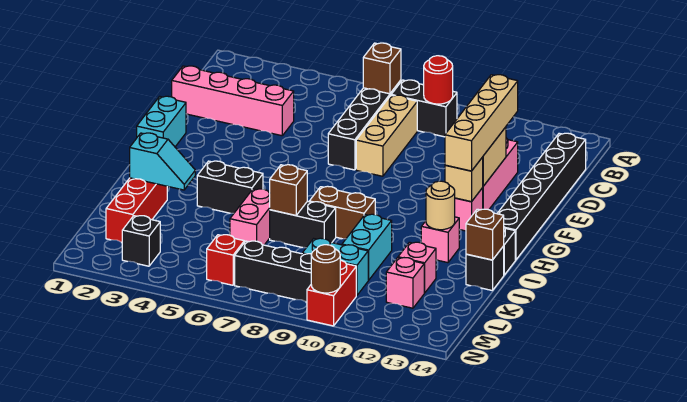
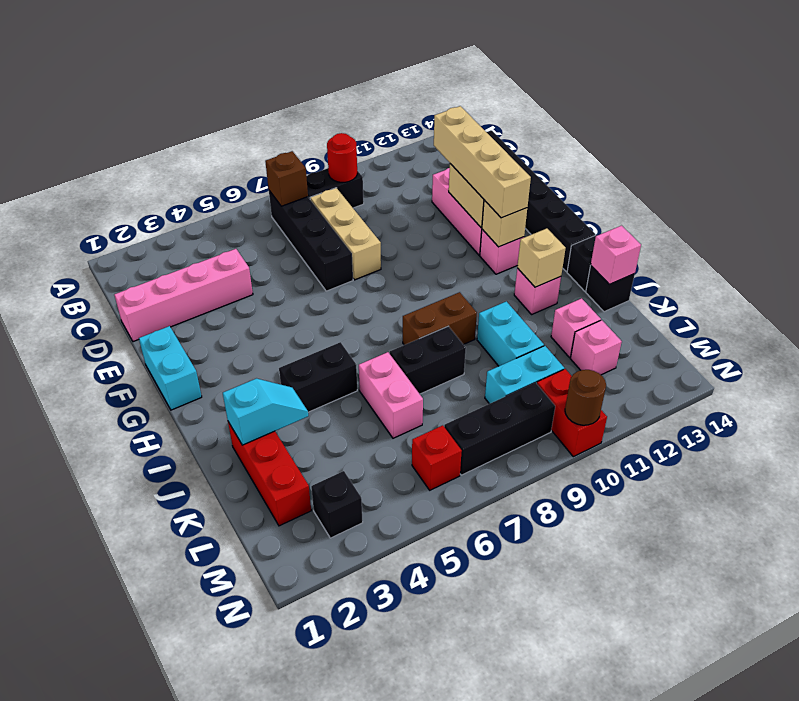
tan round brick I12 level 2 -> tan brick I12 level 2
brown brick J7 level 2 -> none
brown brick J14 level 2 -> pink brick J14 level 2

